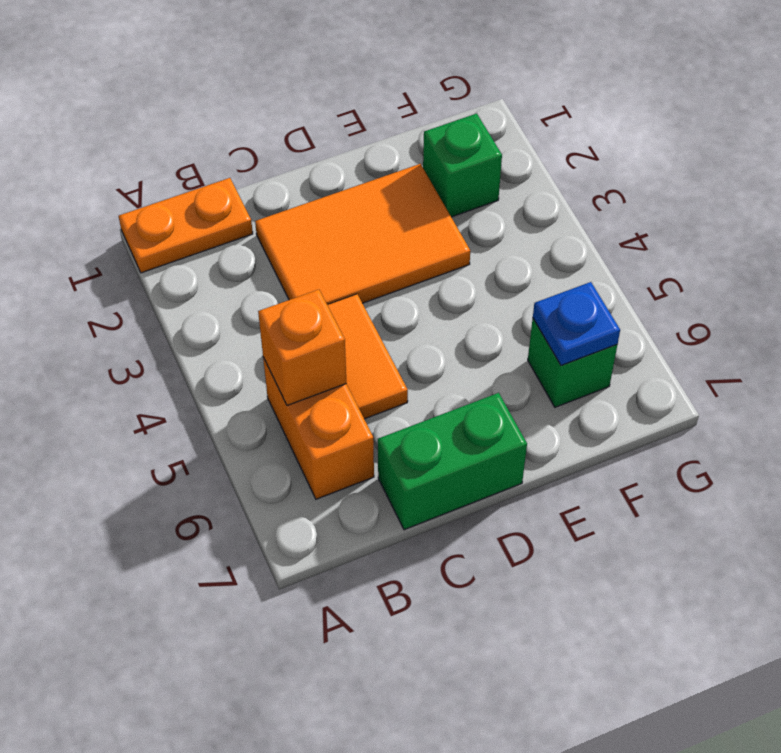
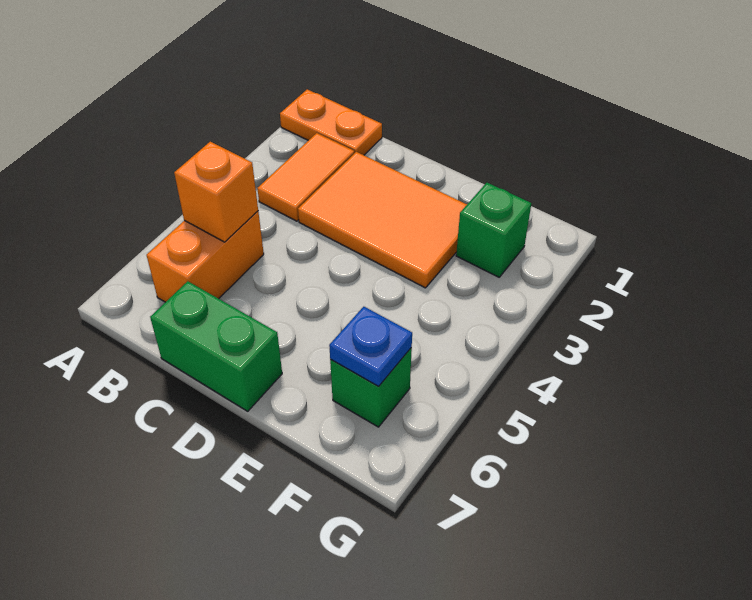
orange tile C4:C5 level 1 -> orange tile B2:B3 level 1

